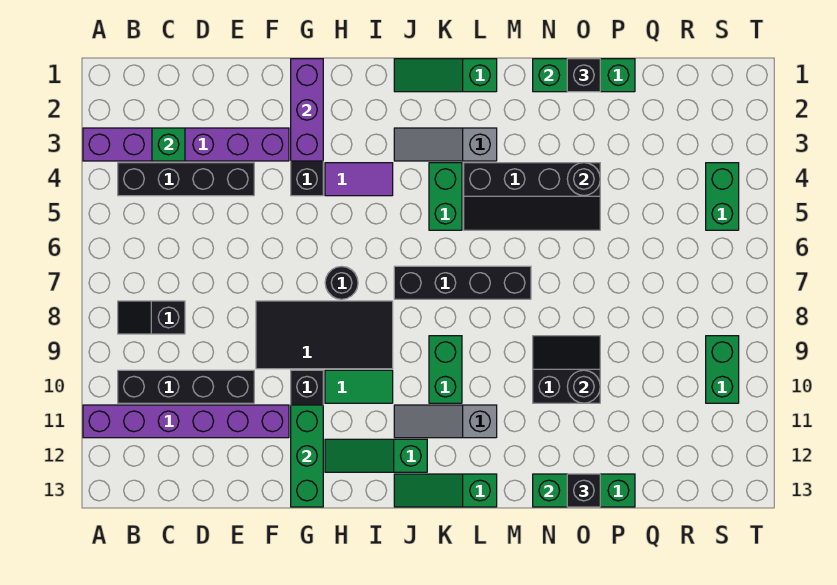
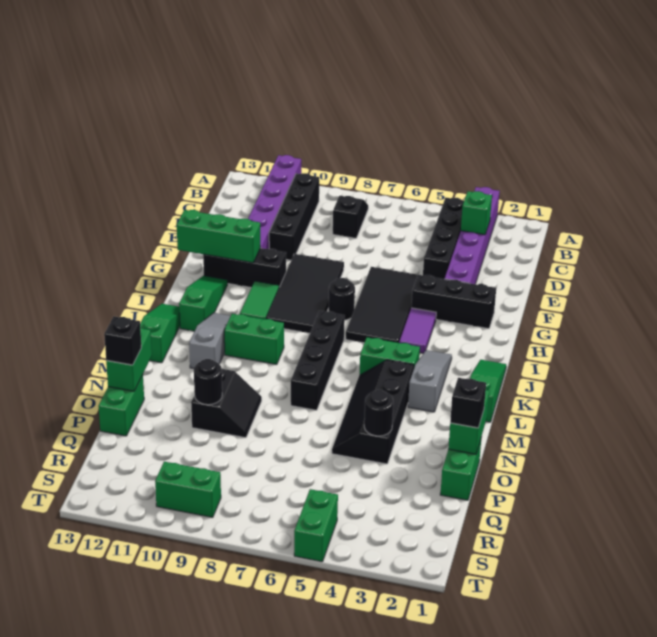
none -> black tile F5:I6 level 1
purple brick G1:G3 level 2 -> none
green brick S4:S5 level 1 -> green brick S5:T5 level 1

